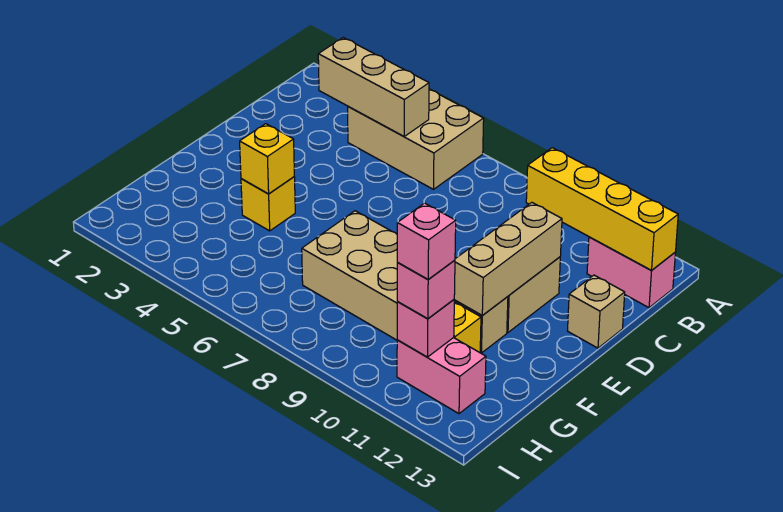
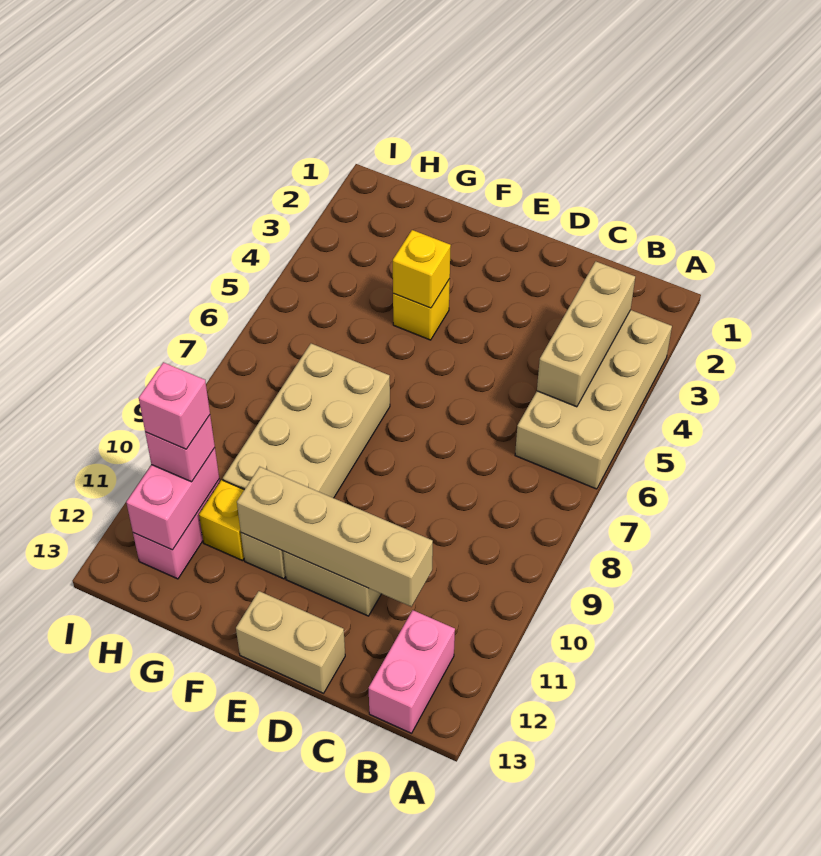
tan brick A4:B6 level 1 -> tan brick A3:B6 level 1
yellow brick B10:B13 level 2 -> none
tan brick D11:F11 level 2 -> tan brick C11:F11 level 2
tan brick D13 level 1 -> tan brick D13:E13 level 1
pink brick H11 level 2 -> pink brick H11:H12 level 2

